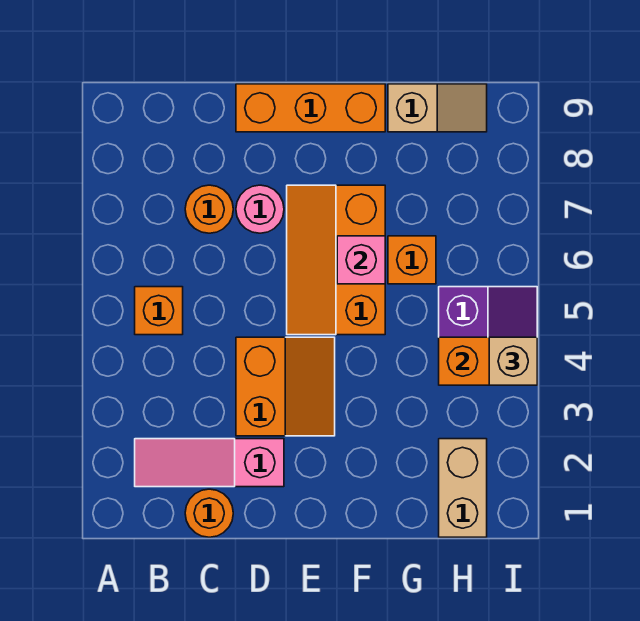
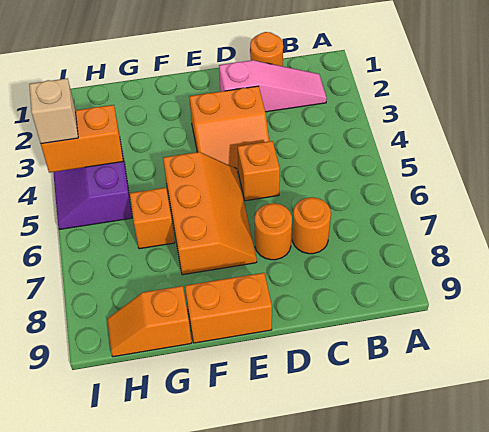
orange brick B5 level 1 -> orange brick D5 level 1
orange slope D3:E4 level 1 top D -> orange slope D3:E4 level 1 top 3
pink round brick D7 level 1 -> orange round brick D7 level 1
orange brick D9:F9 level 1 -> orange brick E9:F9 level 1
pink brick F6 level 2 -> none
tan slope G9:H9 level 1 top G -> orange slope G9:H9 level 1 top G
tan brick H1:H2 level 1 -> none

